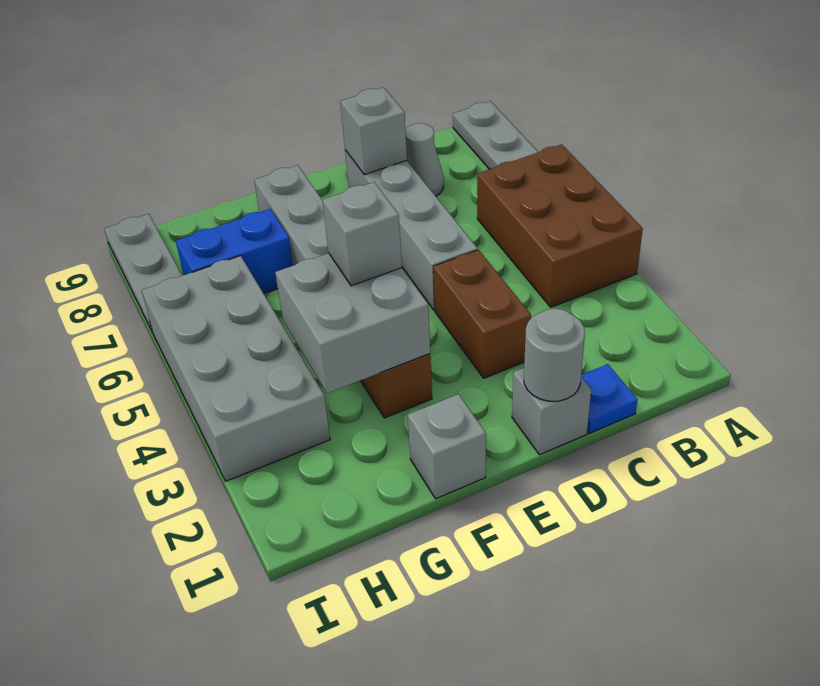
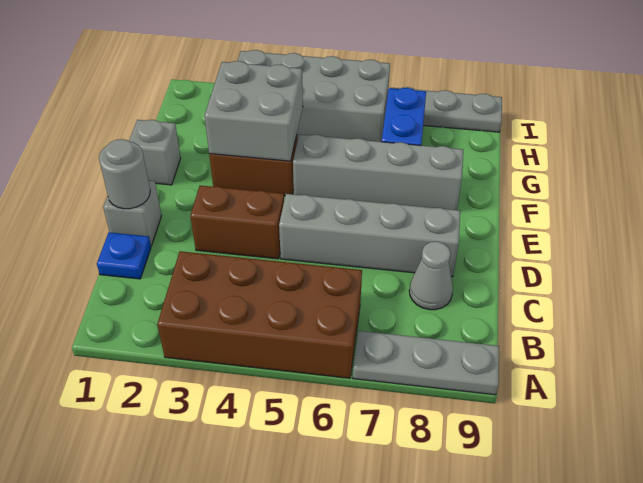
brown brick A4:B6 level 1 -> brown brick A3:B6 level 1
grey brick D8 level 2 -> none
grey brick F4 level 3 -> none

